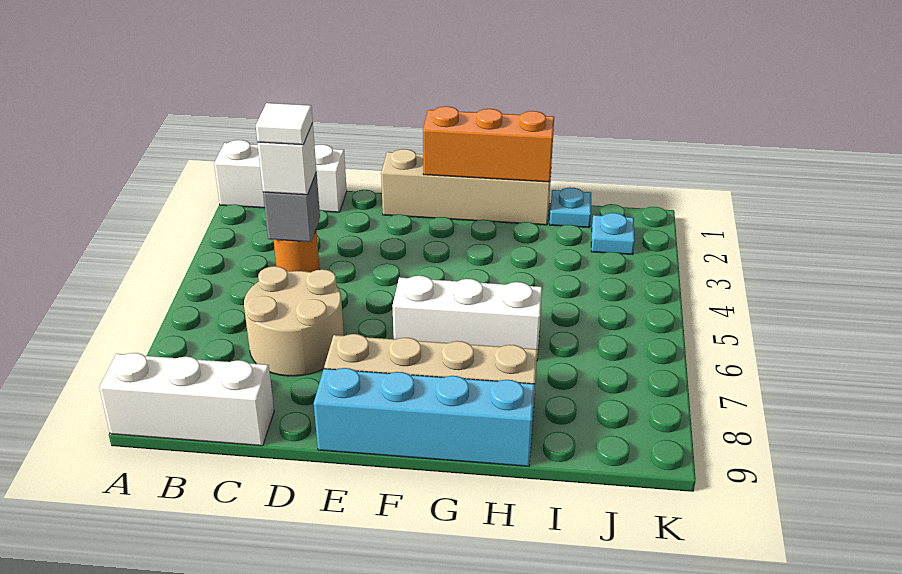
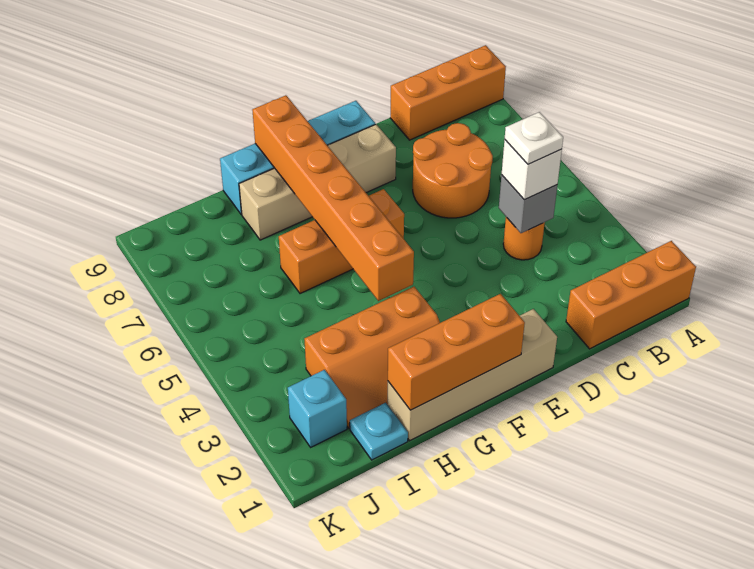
white brick A1:C1 level 1 -> orange brick A1:C1 level 1
white brick A9:C9 level 1 -> orange brick A9:C9 level 1
white tile C4 level 4 -> white plate C4 level 4
tan round brick C6:D7 level 1 -> orange round brick C6:D7 level 1
white brick F6:H6 level 1 -> orange brick F6:H6 level 1
none -> orange slope G2:I3 level 1 top 3
none -> orange brick G4:G9 level 2
cyan plate J2 level 1 -> cyan brick J2 level 1

